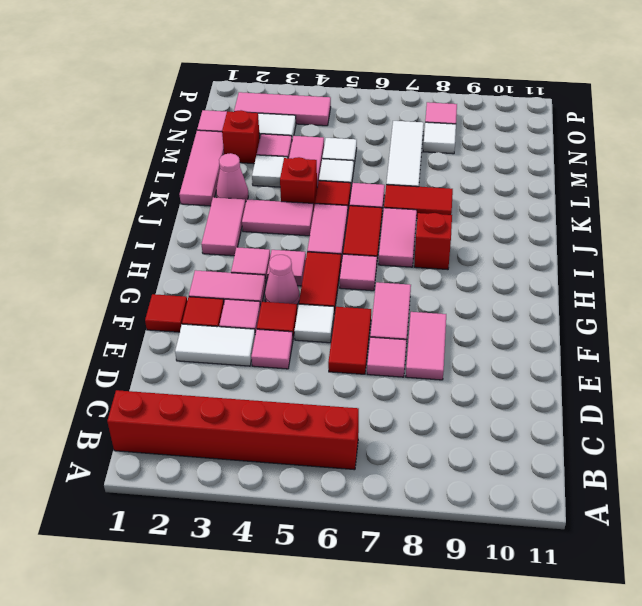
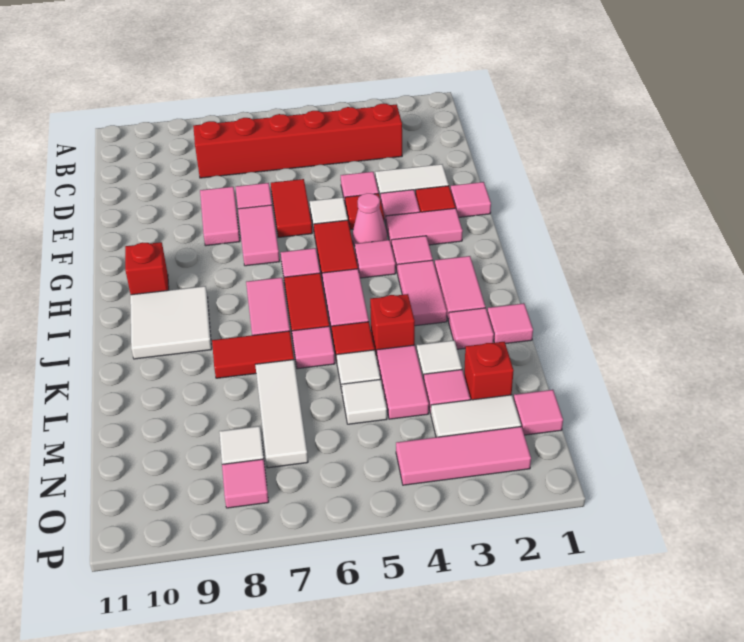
red brick B1:B6 level 1 -> red brick C3:C8 level 1
red tile F1 level 1 -> pink tile F1 level 1
red brick I8 level 1 -> red brick H10 level 1
none -> white tile I9:J10 level 1
pink tile J3:J4 level 1 -> pink tile I3:J3 level 1
pink tile K1:M1 level 1 -> pink tile K1 level 1
pink cone K2 level 1 -> pink tile K2 level 1

